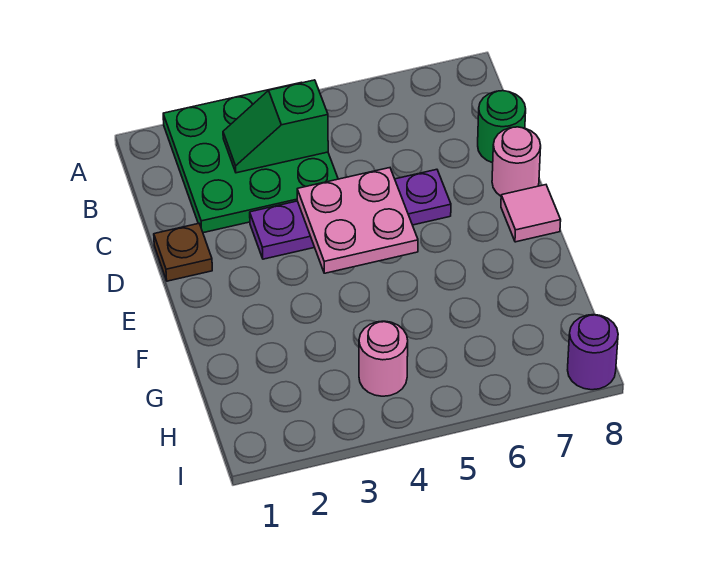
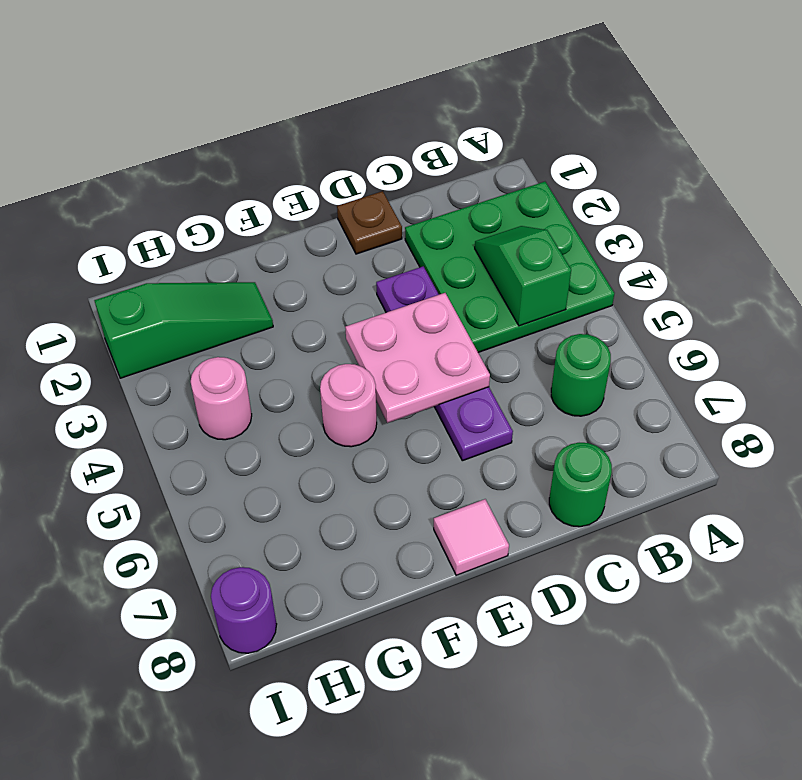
none -> green round brick B6 level 1
pink round brick D8 level 1 -> pink round brick F5 level 1
none -> green slope G2:I2 level 1 top I

